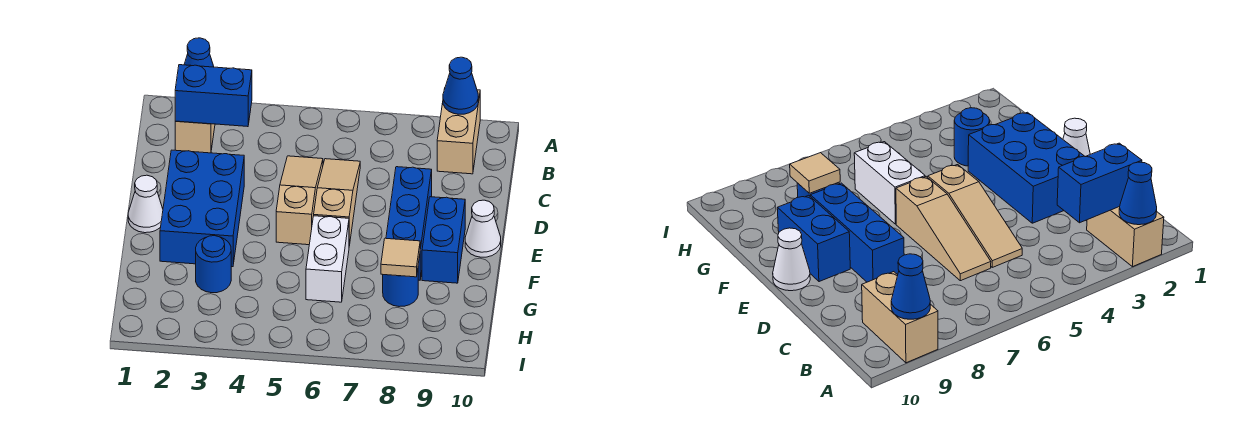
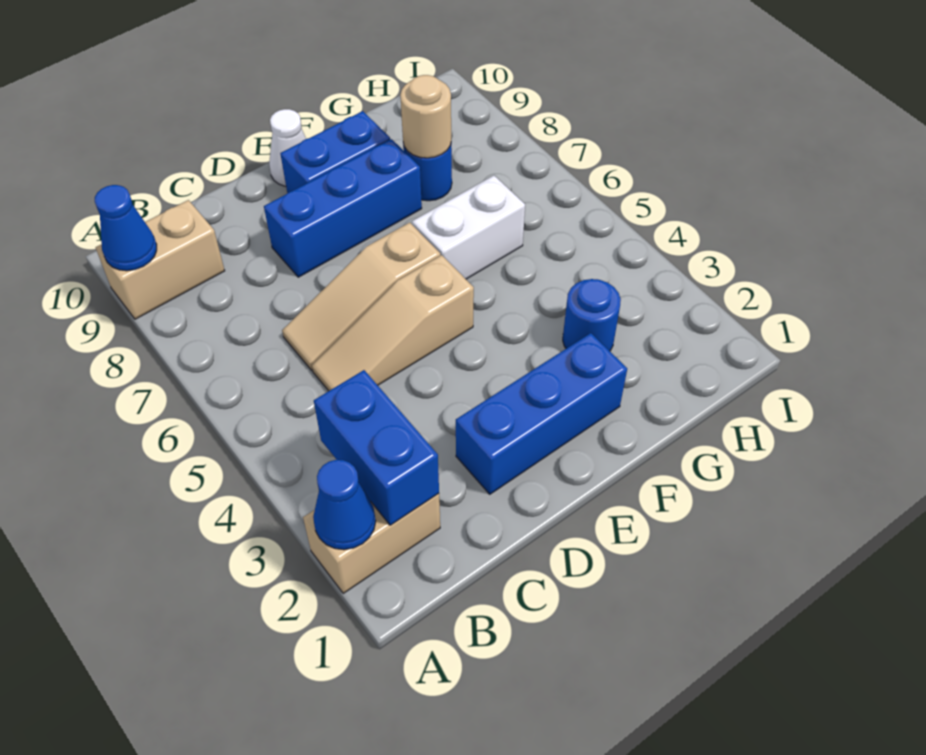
blue brick D2:F3 level 1 -> blue brick D2:F2 level 1
white cone E1 level 1 -> none
tan tile G8 level 2 -> tan round brick G8 level 2

